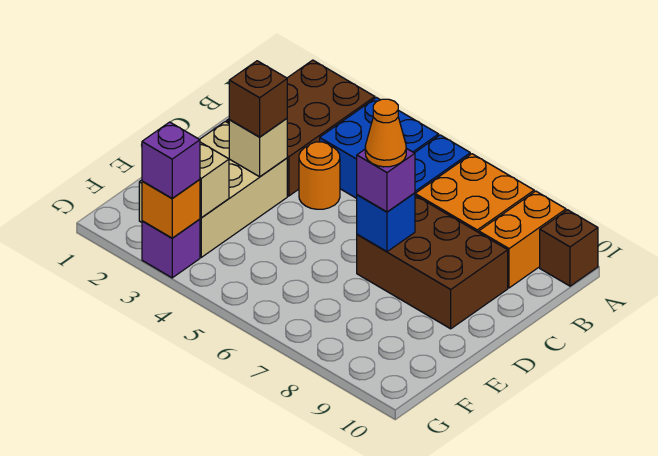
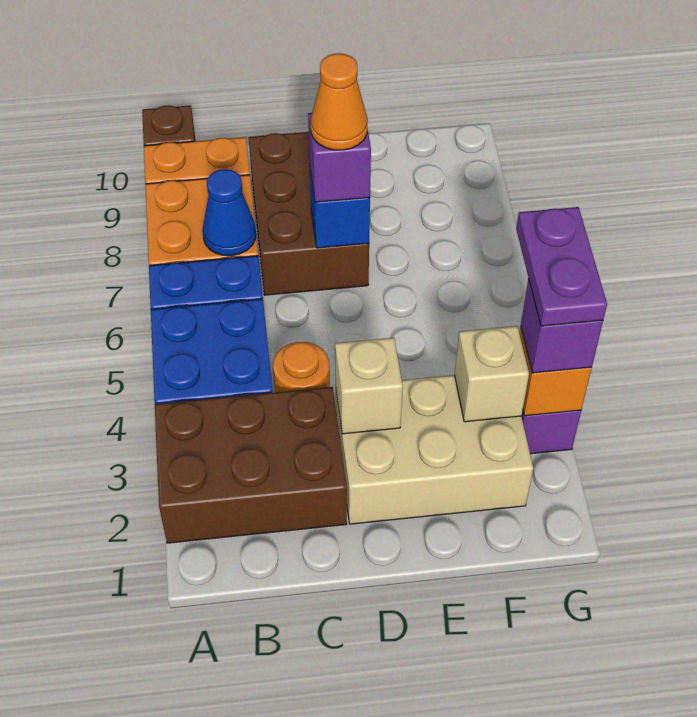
none -> blue cone B7 level 2
brown brick D3 level 3 -> none
none -> purple plate G3:G4 level 4

